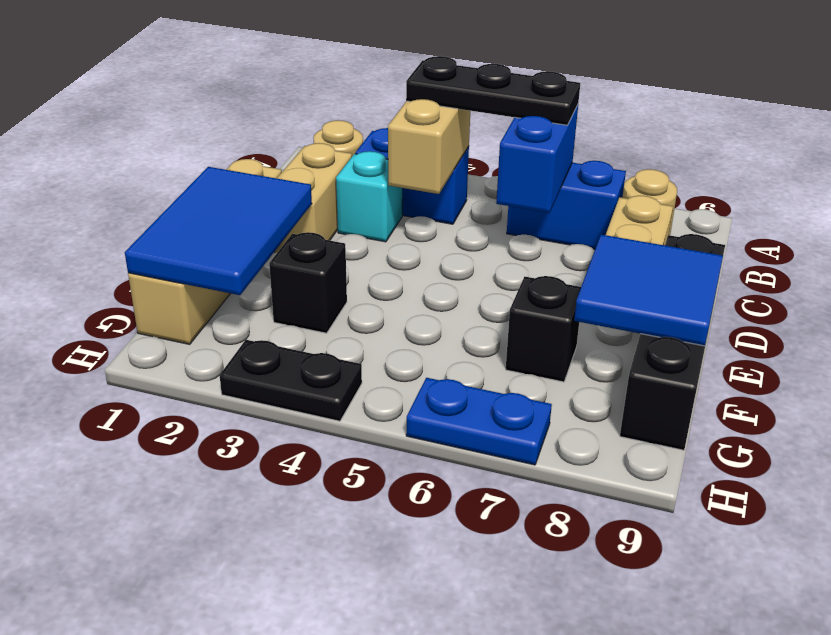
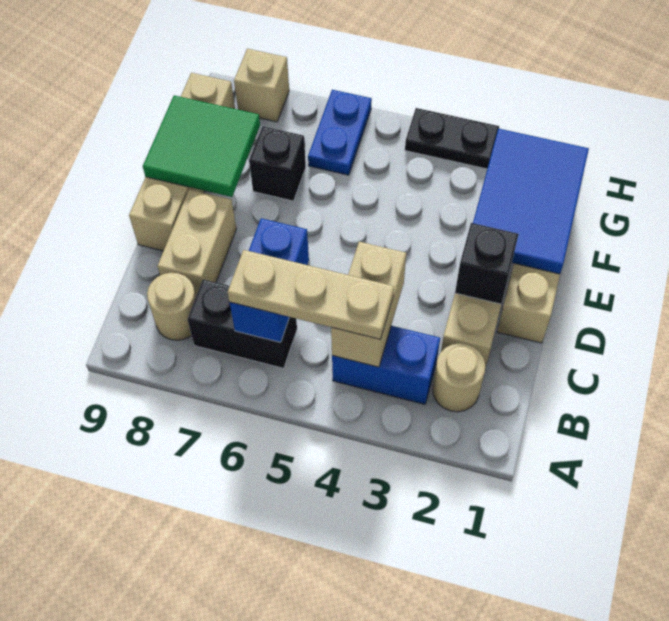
black plate B4:B6 level 3 -> tan plate B4:B6 level 3
blue brick B6:B7 level 1 -> black brick B6:B7 level 1
cyan brick C3 level 1 -> none
black brick D9:G9 level 1 -> tan brick D9:G9 level 1
blue tile E8:F9 level 2 -> green tile E8:F9 level 2
black brick F3 level 1 -> black brick D2 level 2
blue plate H6:H7 level 1 -> blue plate G6:H6 level 1
none -> tan brick H8 level 1

